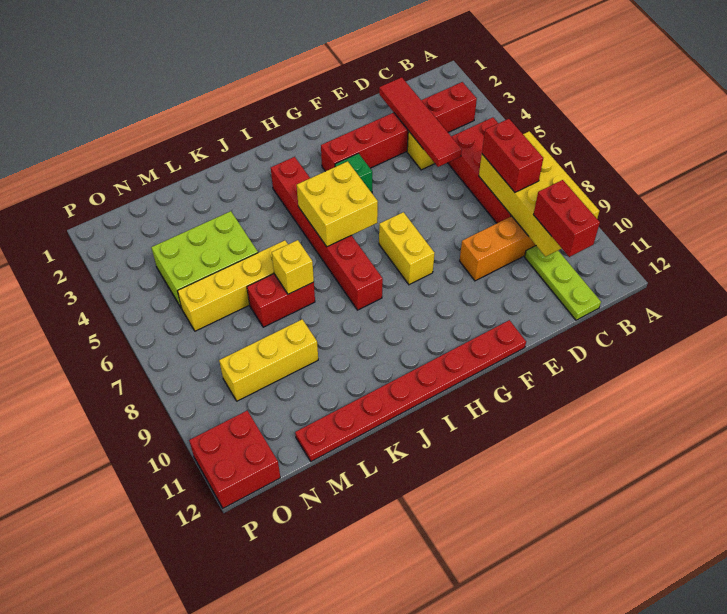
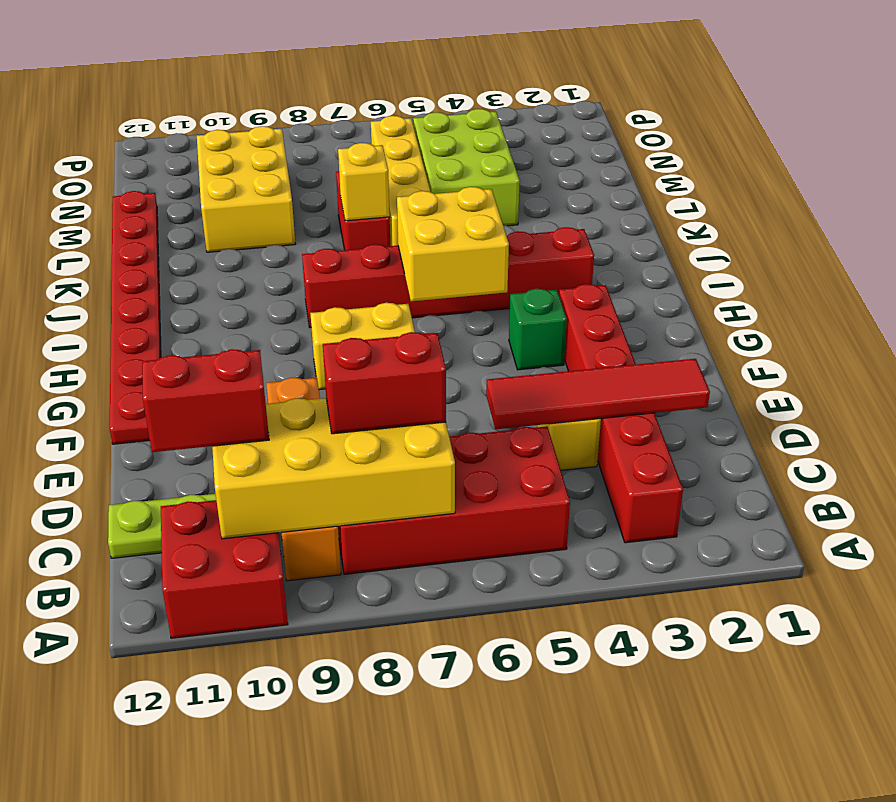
yellow brick L9:N9 level 1 -> yellow brick L9:N10 level 1
red brick O11:P12 level 1 -> red brick A10:B11 level 1

